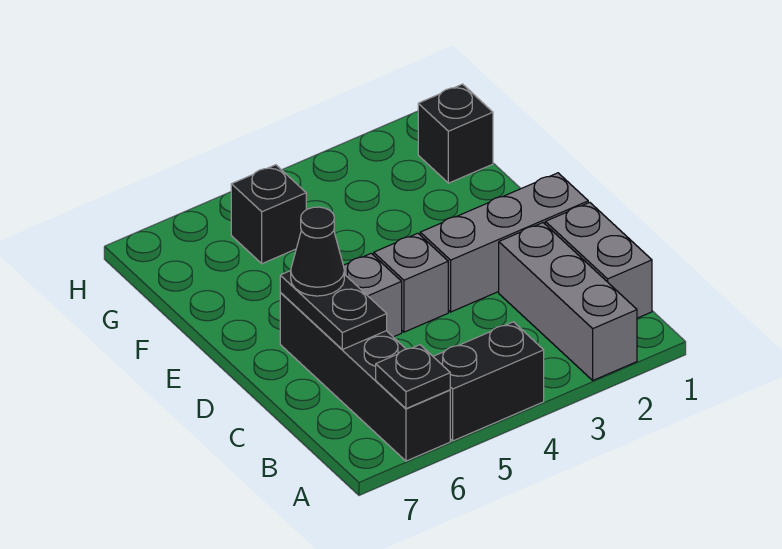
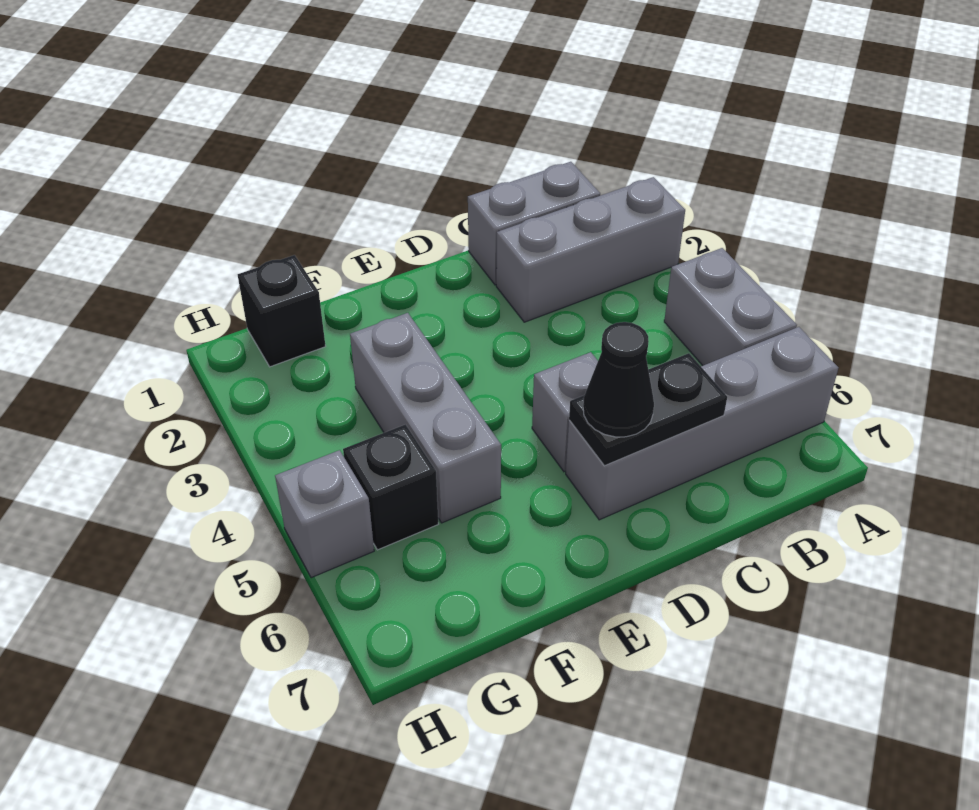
black brick A4:A5 level 1 -> grey brick A4:A5 level 1
black brick A6:D6 level 1 -> grey brick A6:D6 level 1
black plate A6 level 2 -> none
grey brick D1:D3 level 1 -> grey brick F3:F5 level 1
grey brick D4 level 1 -> grey brick H5 level 1

